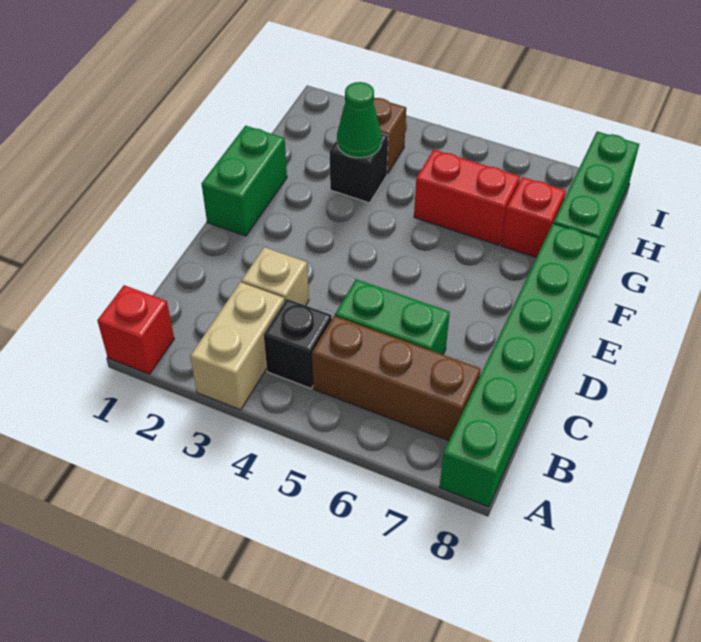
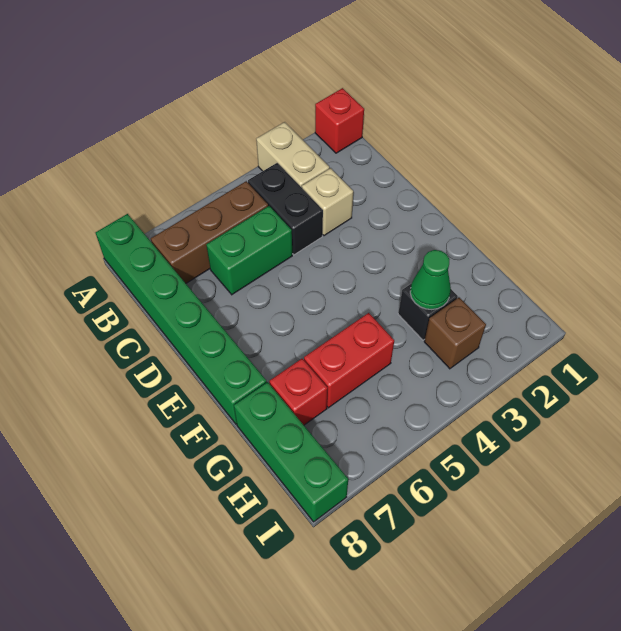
black brick B4 level 1 -> black brick B4:C4 level 1
green brick E1:F1 level 1 -> none

